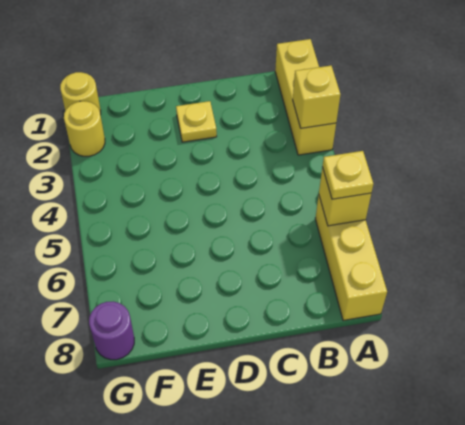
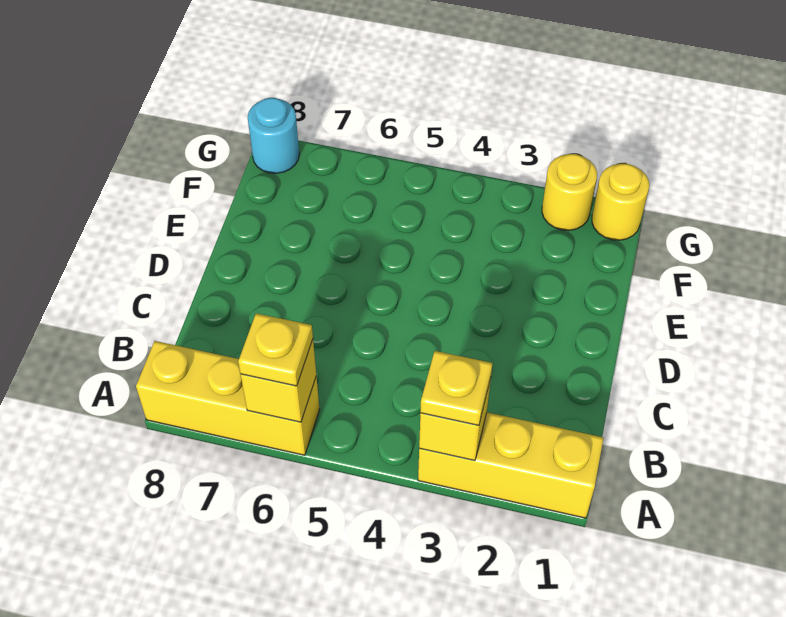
yellow plate D2 level 1 -> yellow plate A3 level 3
purple round brick G8 level 1 -> cyan round brick G8 level 1

